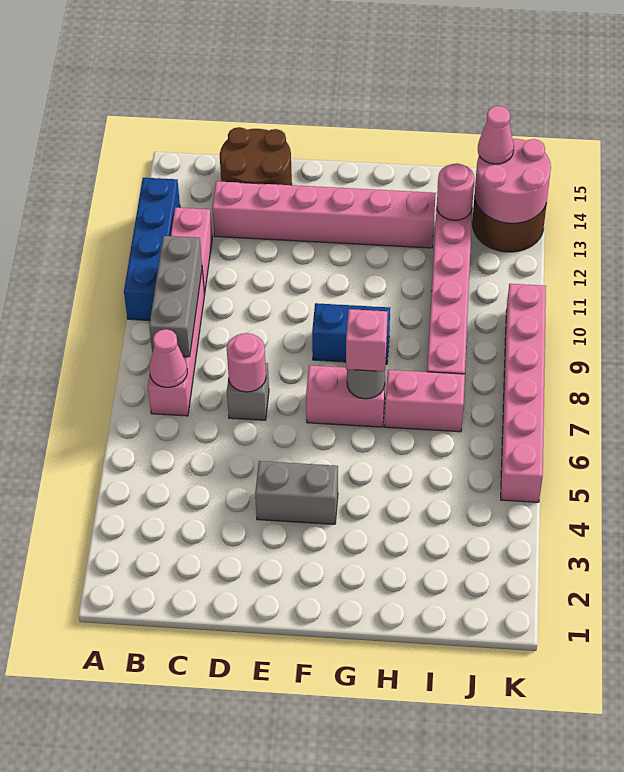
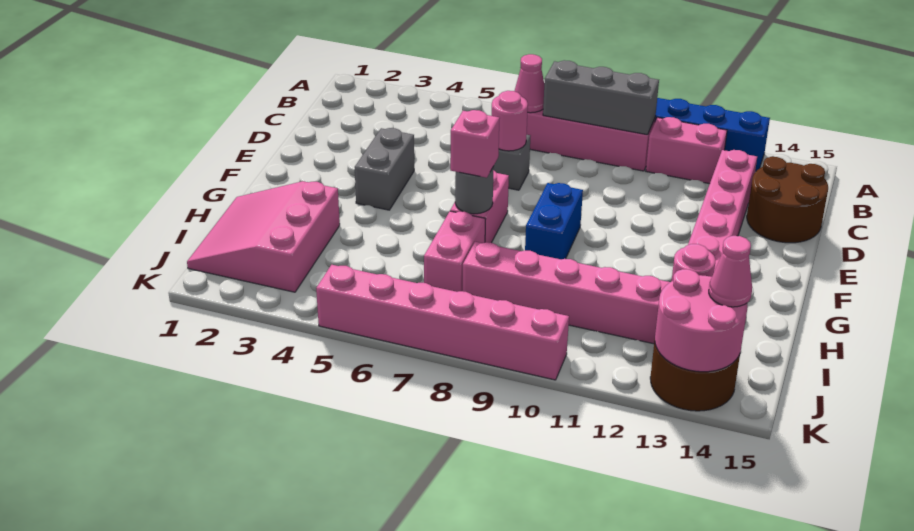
none -> pink slope H1:J3 level 1 top 3

